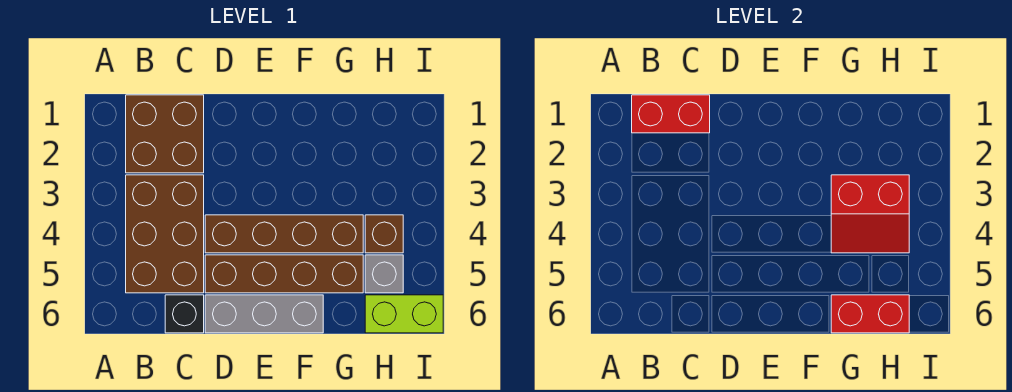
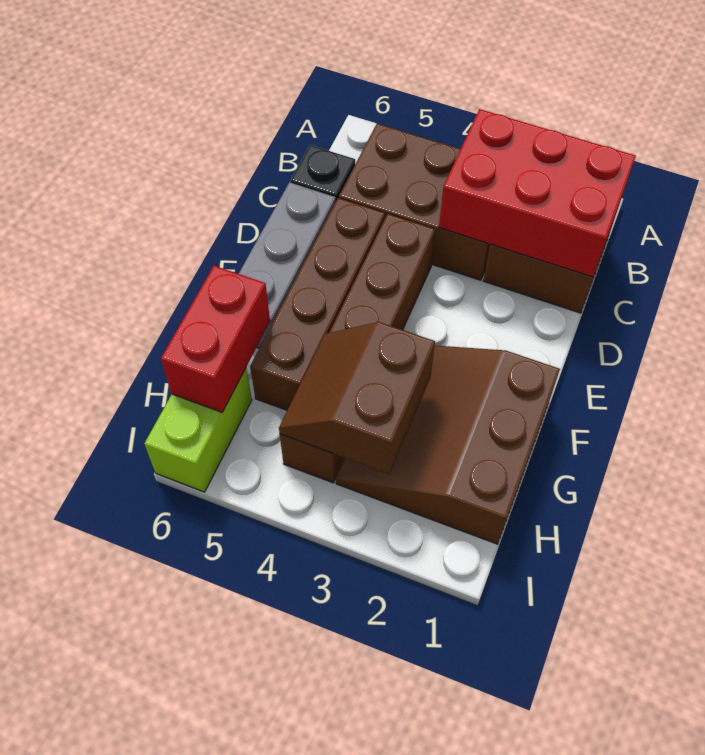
red brick B1:C1 level 2 -> red brick B1:C3 level 2
none -> brown slope F1:H3 level 1 top 1
red slope G3:H4 level 2 top 3 -> brown slope G3:H4 level 2 top 3
grey brick H5 level 1 -> none

